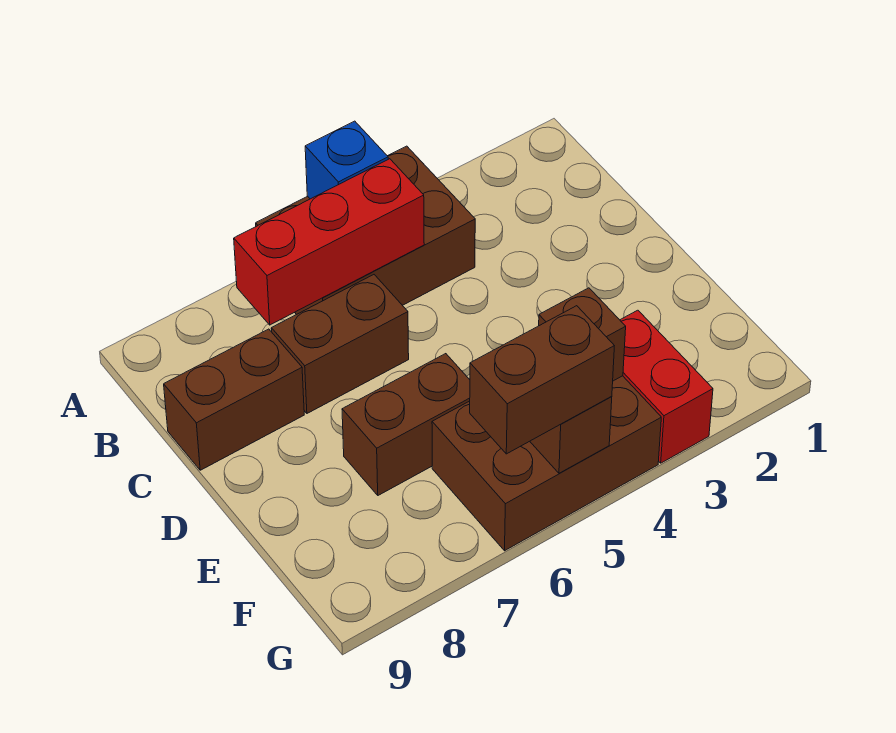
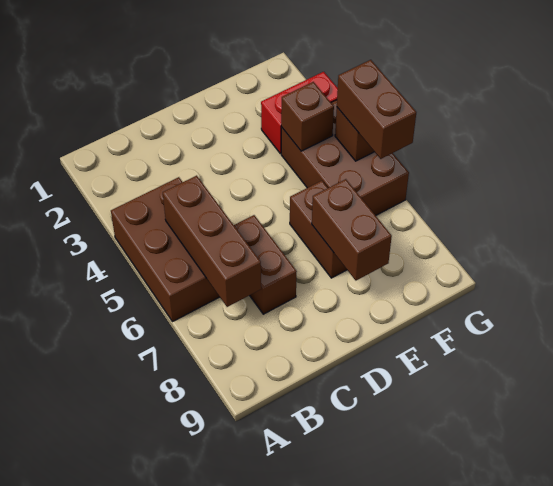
blue brick A5 level 2 -> none
red brick B5:B7 level 2 -> brown brick B5:B7 level 2
brown brick C8:C9 level 1 -> brown brick E7:E8 level 2

